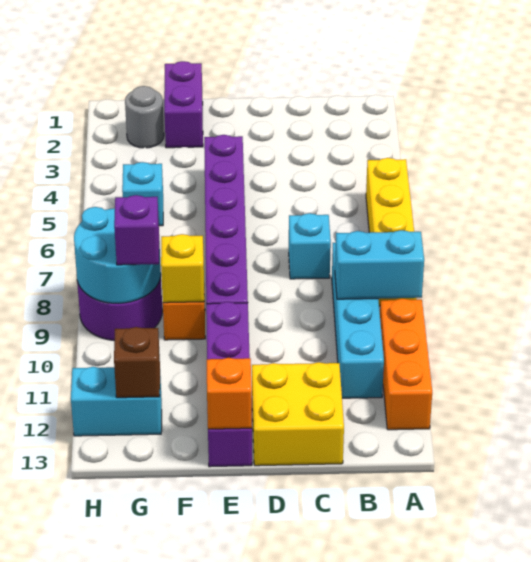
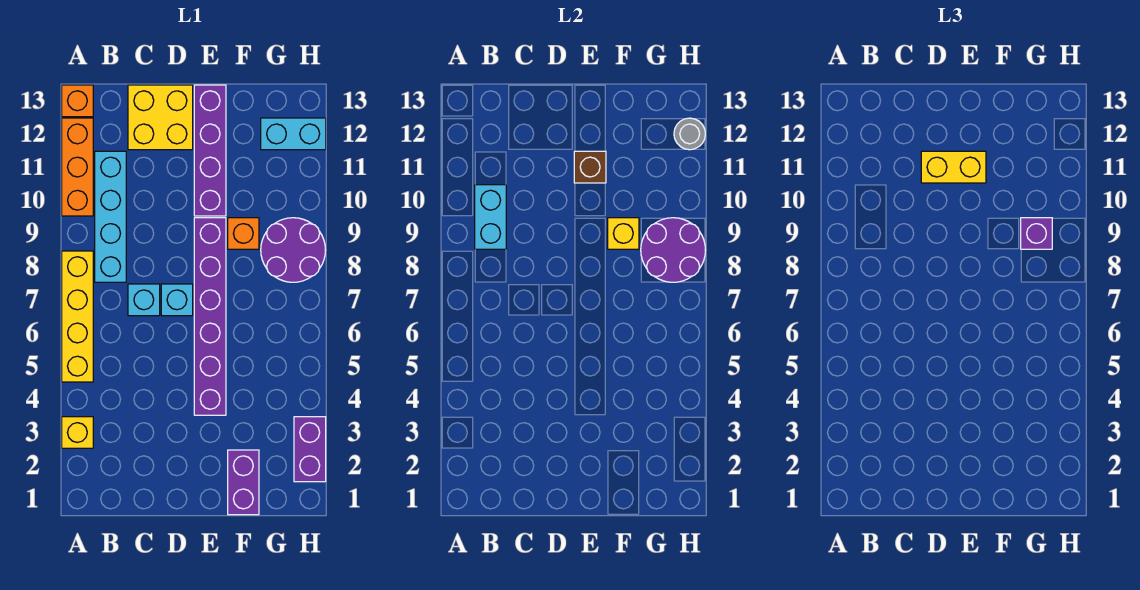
none -> yellow brick A3 level 1
cyan brick A9:B9 level 2 -> cyan brick B9:B10 level 2
none -> yellow brick D11:E11 level 3
orange brick E13 level 2 -> orange brick A13 level 1
grey round brick G2 level 1 -> grey round brick H12 level 2
cyan brick G5 level 1 -> cyan brick D7 level 1
cyan round brick G8:H9 level 2 -> purple round brick G8:H9 level 2
brown brick G12 level 2 -> brown brick E11 level 2
none -> purple brick H2:H3 level 1

